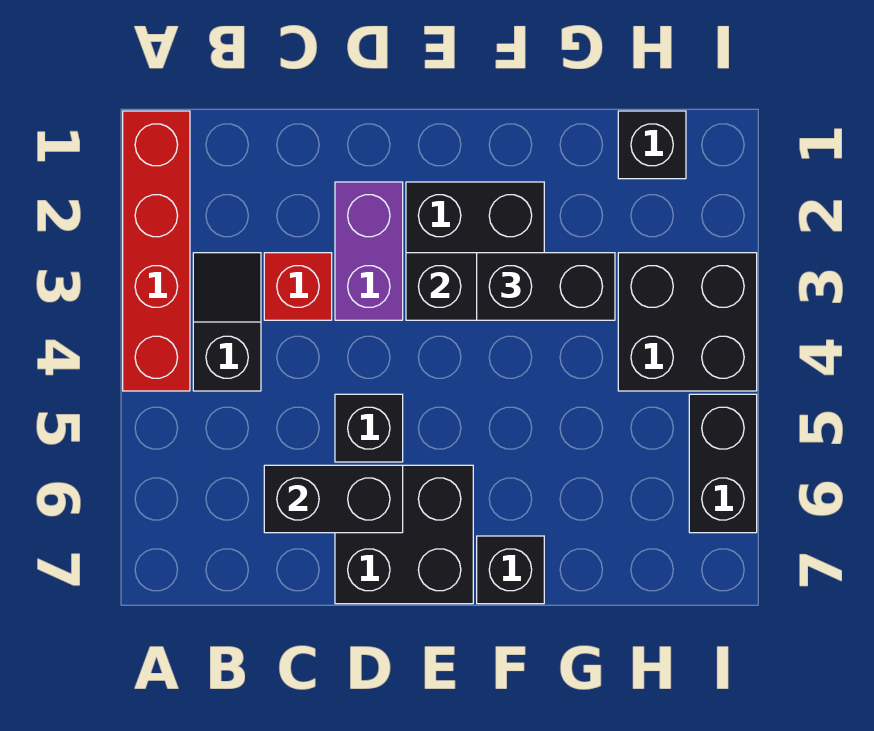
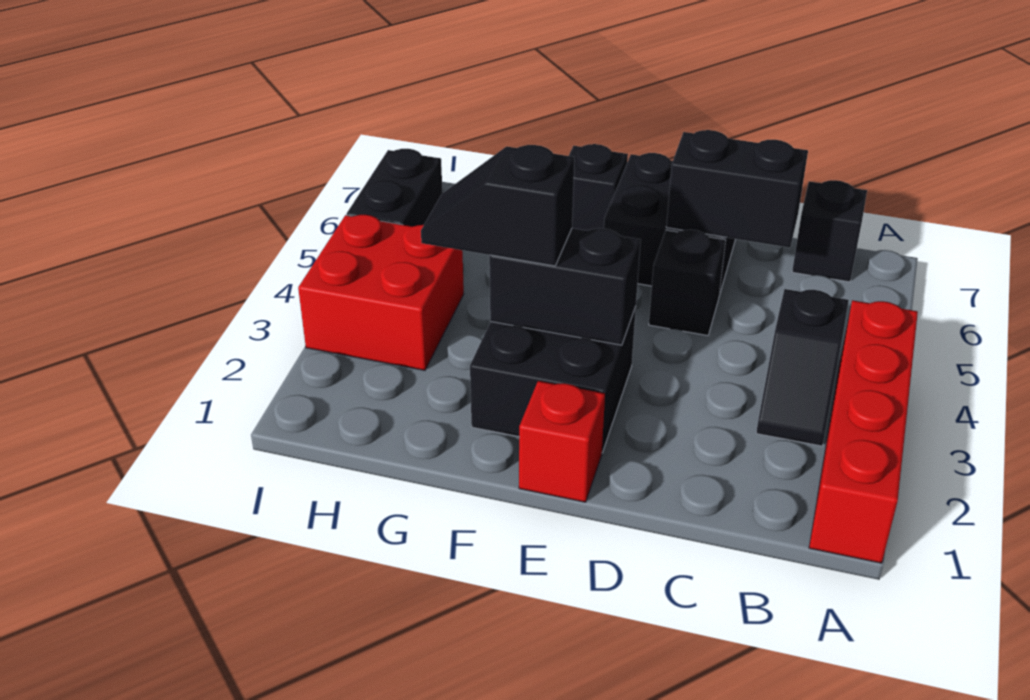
red brick C3 level 1 -> red brick E1 level 1
purple brick D2:D3 level 1 -> none
black brick F3:G3 level 3 -> black slope F3:G3 level 3 top F
black brick H1 level 1 -> black brick B7 level 1
black brick H3:I4 level 1 -> red brick H3:I4 level 1

